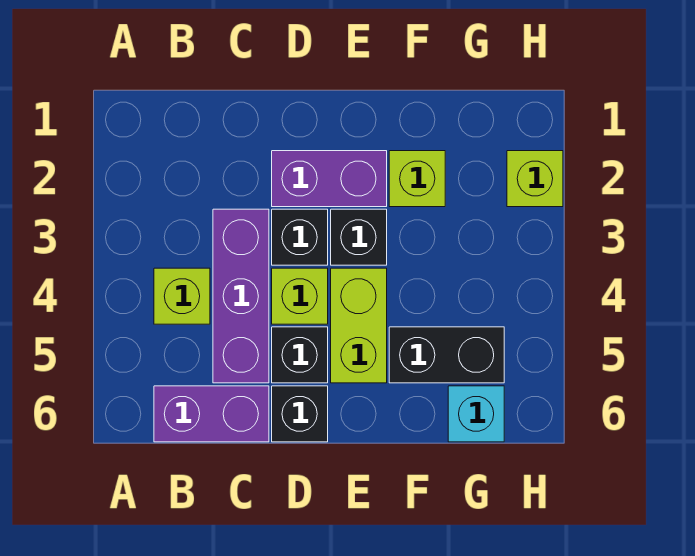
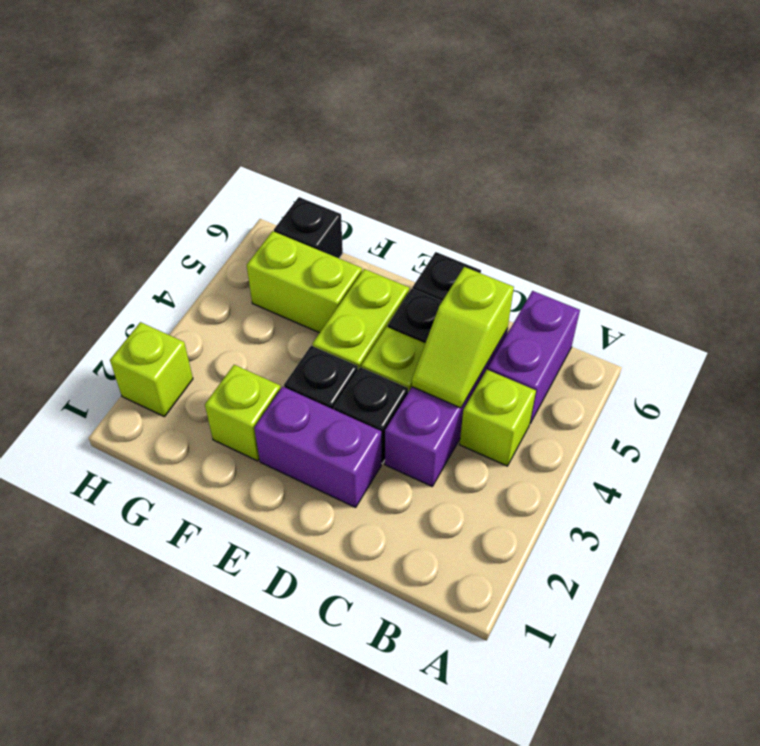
purple brick B6:C6 level 1 -> purple brick B5:B6 level 1
none -> lime slope C4:C5 level 2 top 5
black brick F5:G5 level 1 -> lime brick F5:G5 level 1
cyan brick G6 level 1 -> black brick G6 level 1

